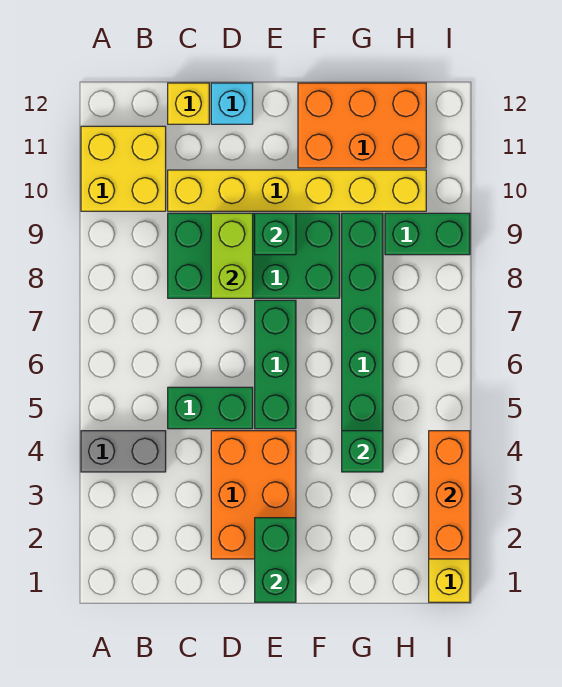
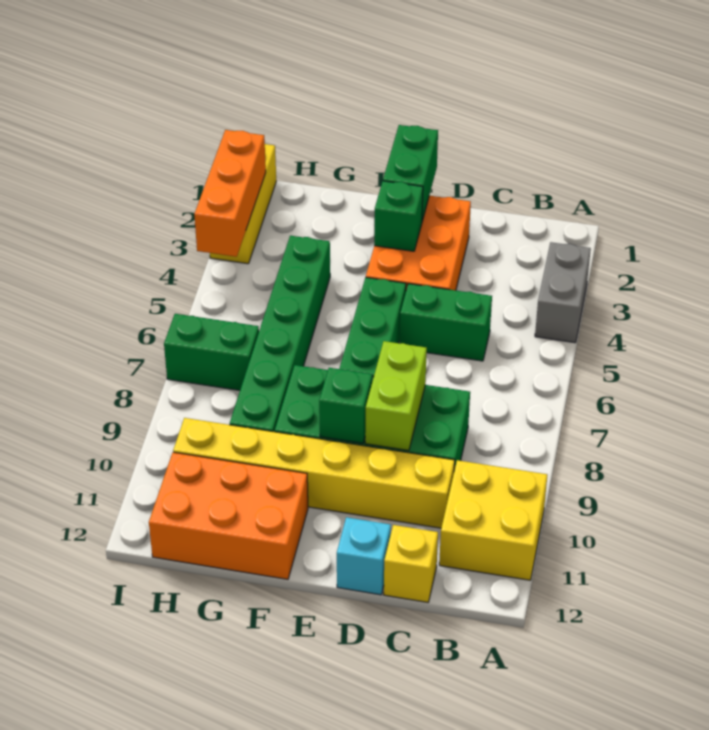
grey brick A4:B4 level 1 -> grey brick A3:A4 level 1
green brick G4 level 2 -> green brick E3 level 2
green brick H9:I9 level 1 -> green brick H7:I7 level 1

